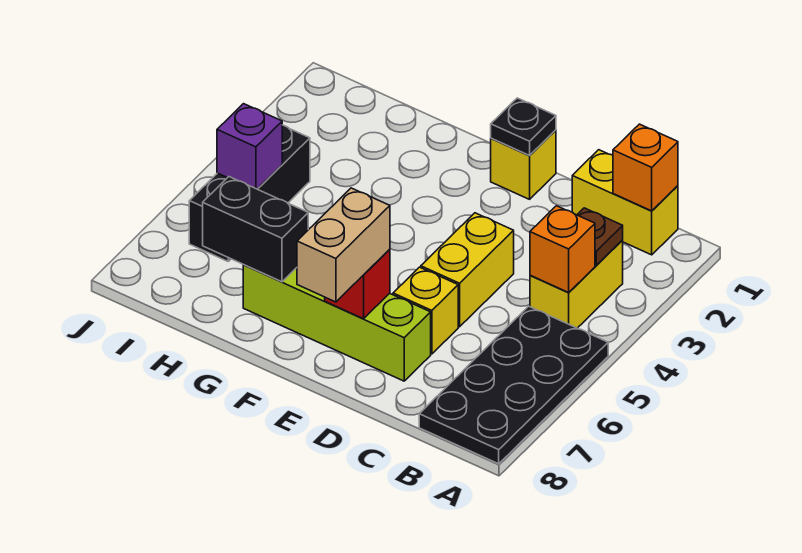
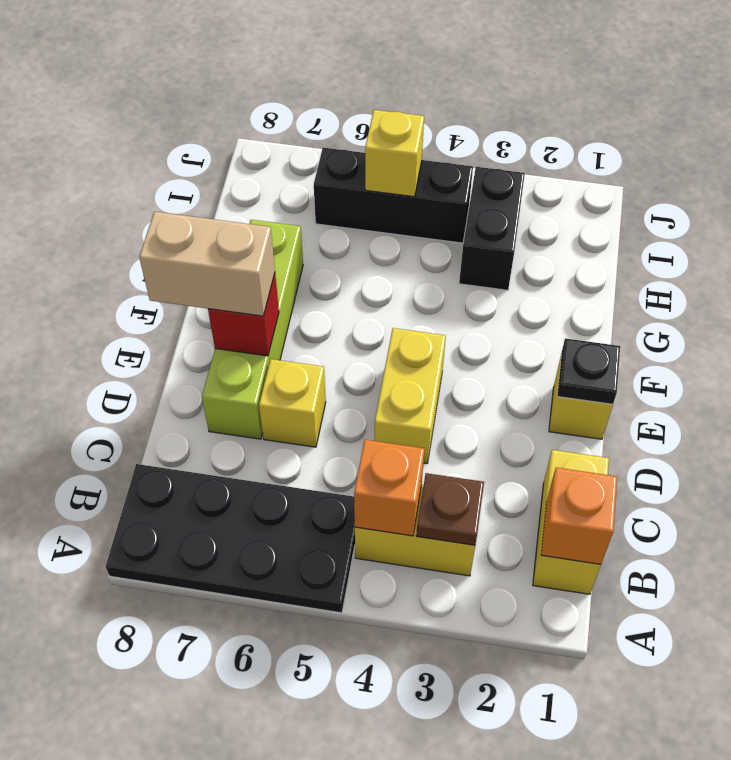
yellow brick D4:D5 level 1 -> yellow brick D4:E4 level 1
black brick G7:H7 level 2 -> black brick H3:I3 level 1
purple brick I5 level 2 -> yellow brick I5 level 2

